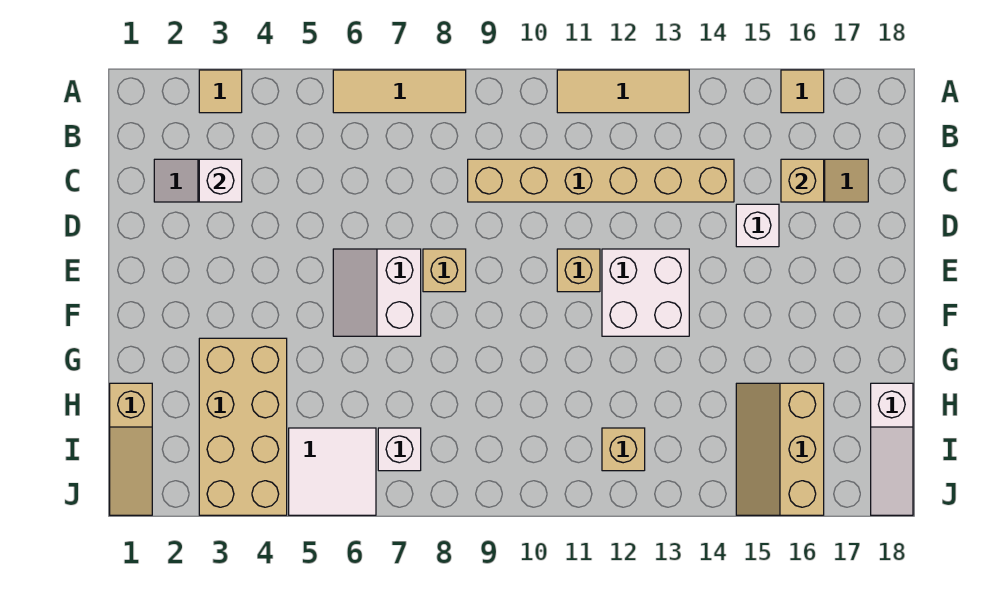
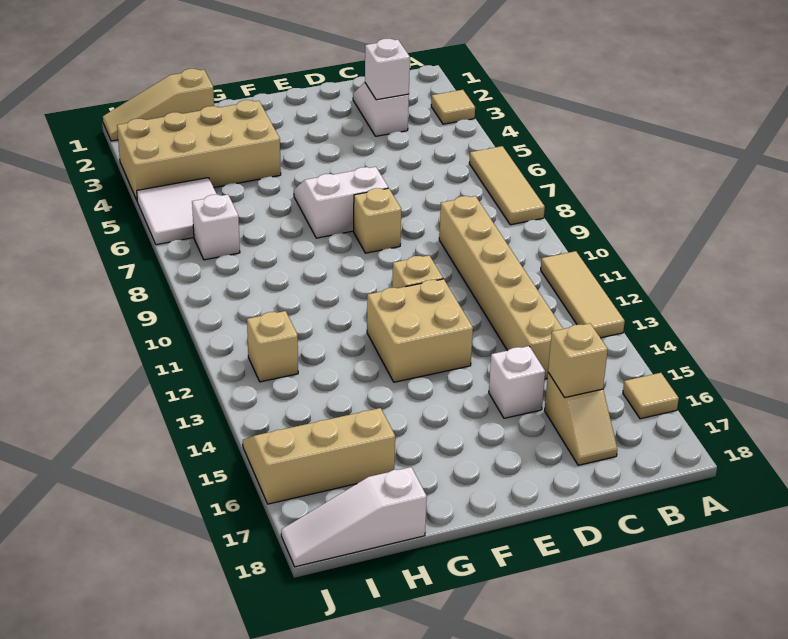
white brick E12:F13 level 1 -> tan brick E12:F13 level 1

